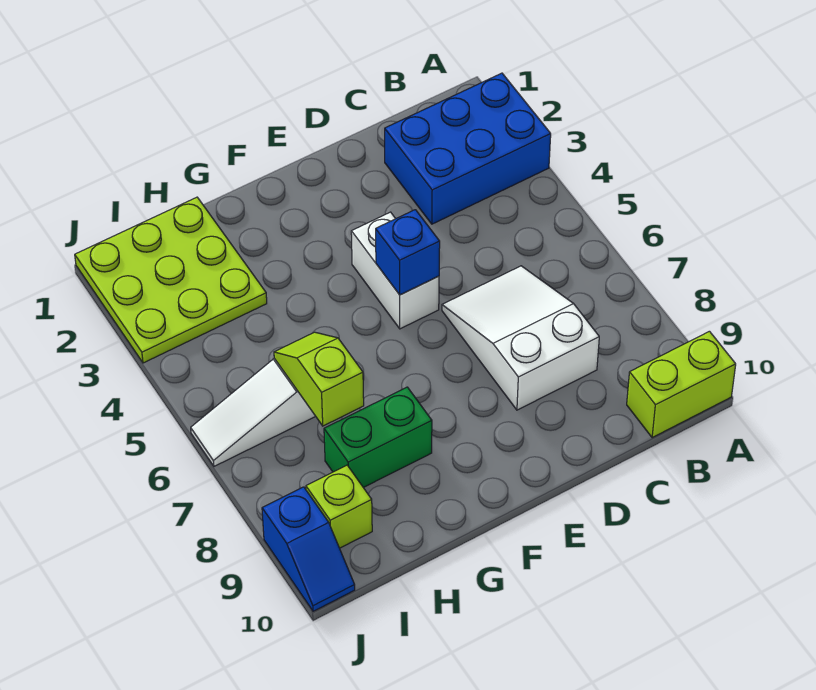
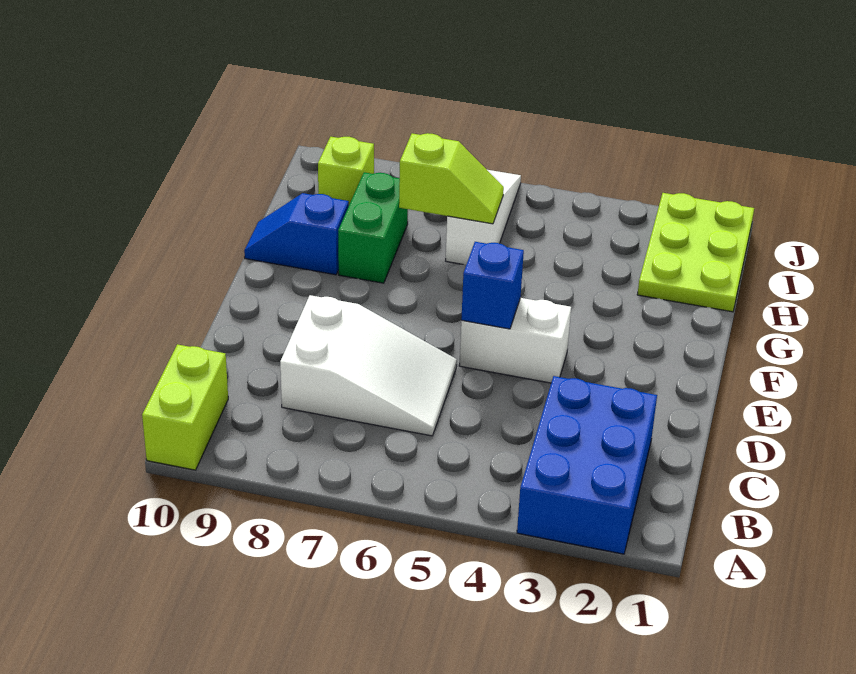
lime plate H1:J3 level 1 -> lime plate H1:J2 level 1
blue slope J9:J10 level 1 top 9 -> blue slope G9:G10 level 1 top 9

